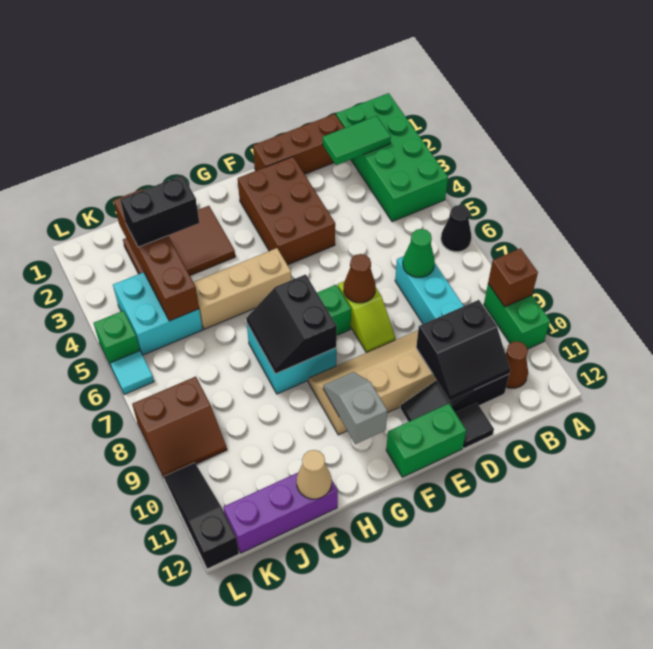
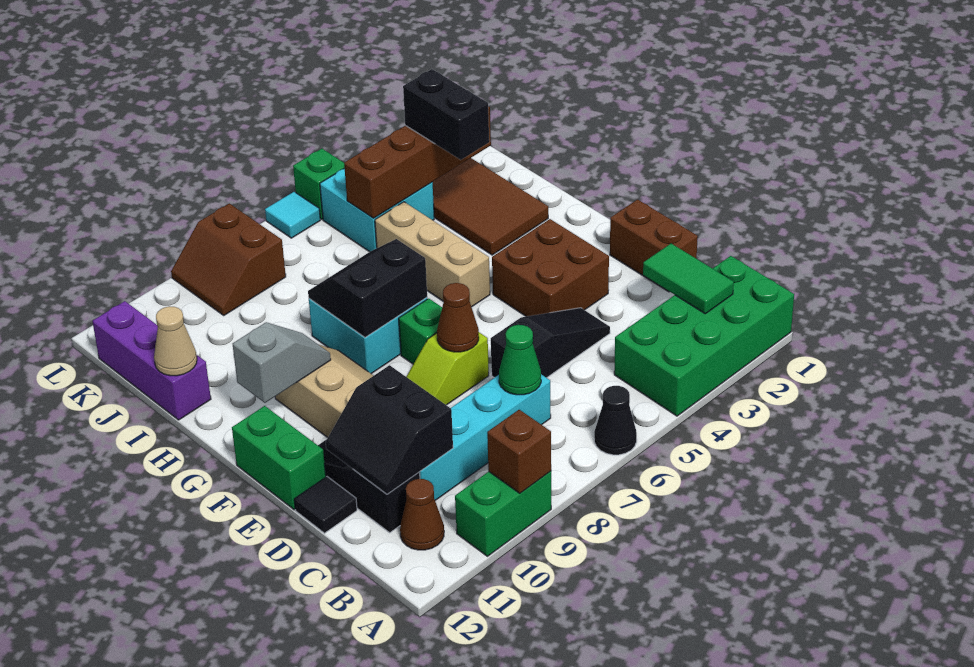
brown brick C1:E1 level 1 -> brown brick D1:E1 level 1
brown brick E2:F4 level 1 -> brown brick E3:F4 level 1
black slope L10:L12 level 1 top 12 -> black slope D4:D6 level 1 top 6

